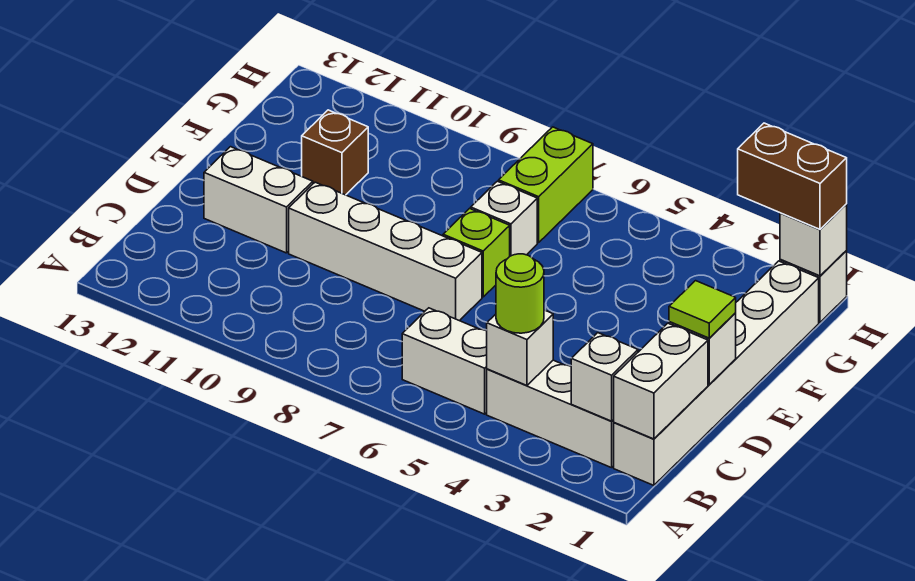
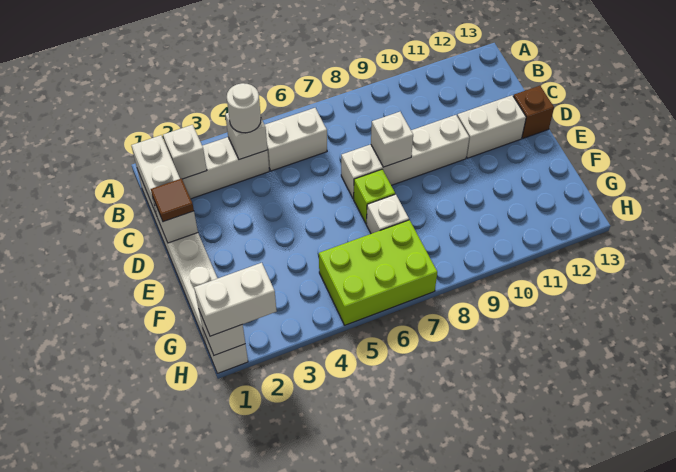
lime round brick B4 level 3 -> white round brick B4 level 3
lime tile D1 level 3 -> brown tile D1 level 3
none -> white brick D8 level 2
brown brick F11 level 1 -> brown brick D13 level 1
lime brick G7:H7 level 1 -> lime brick G5:H7 level 1
brown brick H1:H2 level 3 -> white brick H1:H2 level 3

